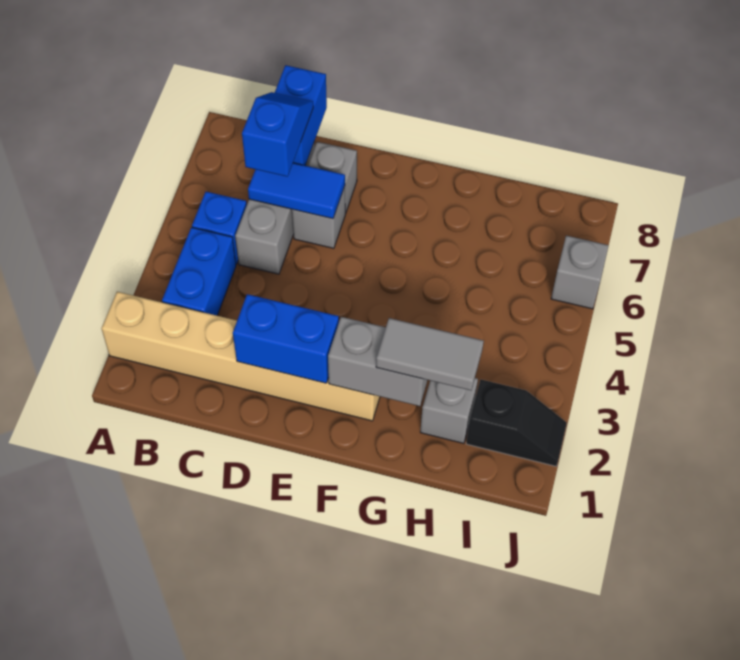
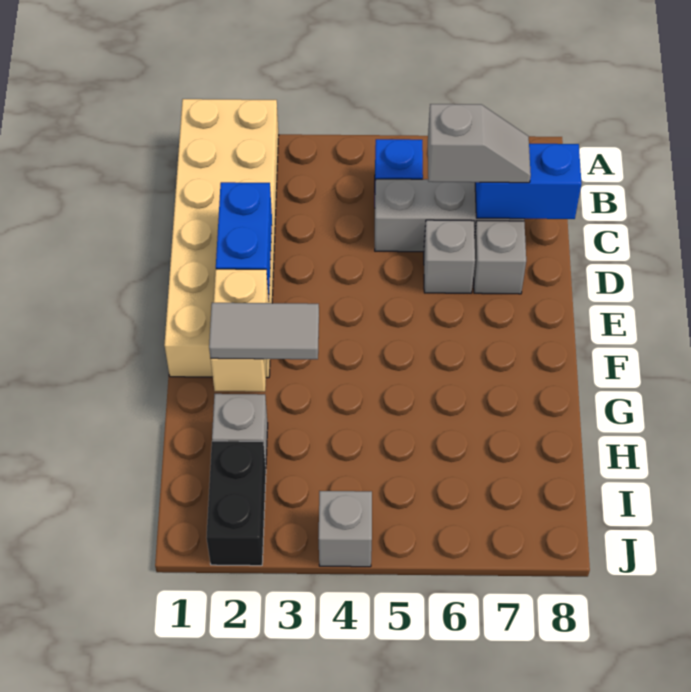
tan brick A2:F2 level 1 -> tan brick A1:F2 level 1
blue brick B3:B4 level 1 -> none
blue tile C6:D6 level 2 -> none
blue slope C6:C7 level 3 top 6 -> grey slope C6:C7 level 3 top 6
grey brick F2:G2 level 2 -> tan brick F2:G2 level 2
grey tile G2:H2 level 3 -> grey tile G2:G3 level 3
black slope I2:J2 level 1 top I -> black brick I2:J2 level 1
grey brick J6 level 1 -> grey brick J4 level 1

